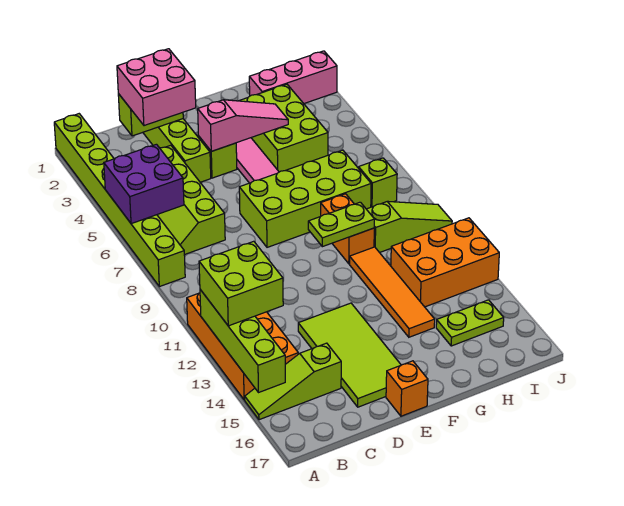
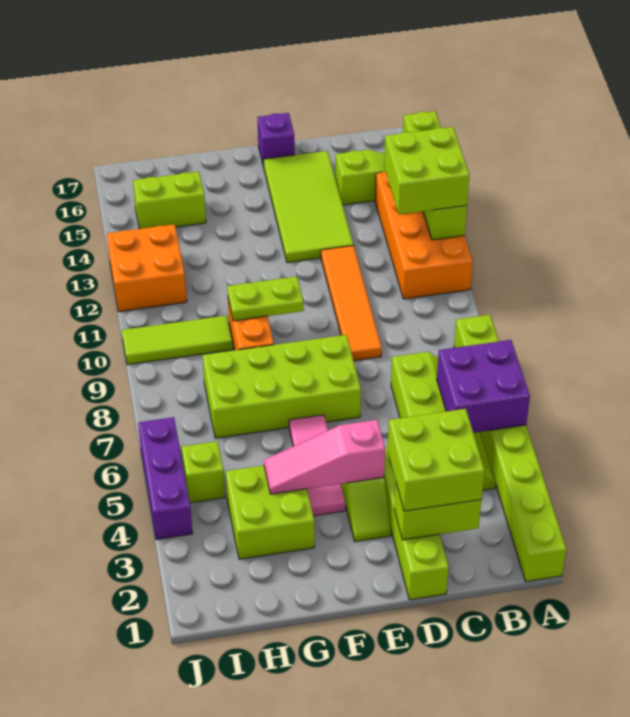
pink brick C2:D3 level 3 -> lime brick C2:D3 level 3
orange brick E17 level 1 -> purple brick E17 level 1
lime brick G3:H5 level 1 -> lime brick G3:H4 level 1
orange tile G11:G14 level 1 -> orange tile D9:D12 level 1
pink brick H2:J2 level 1 -> none
lime slope H10:J10 level 1 top H -> lime tile H10:J10 level 1
orange brick H12:J13 level 1 -> orange brick I12:J13 level 1
lime plate H15:I15 level 1 -> lime brick H15:I15 level 1
lime brick I8 level 1 -> lime brick I5 level 1
none -> purple brick J4:J6 level 1

